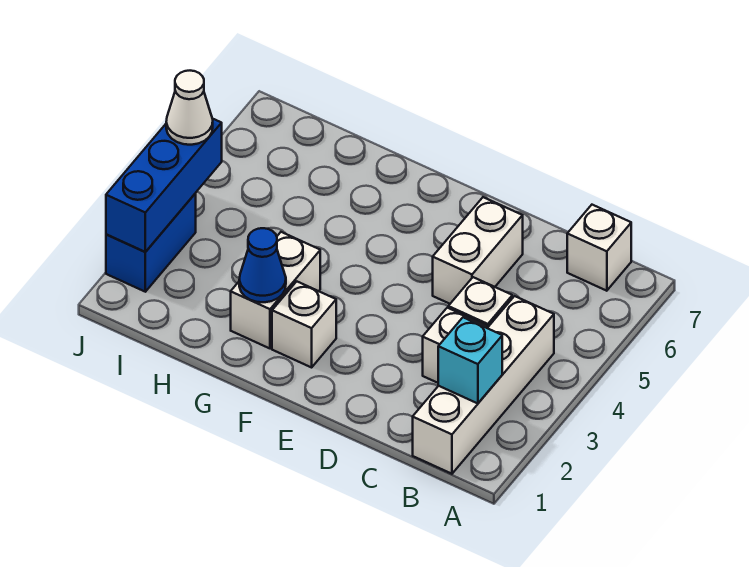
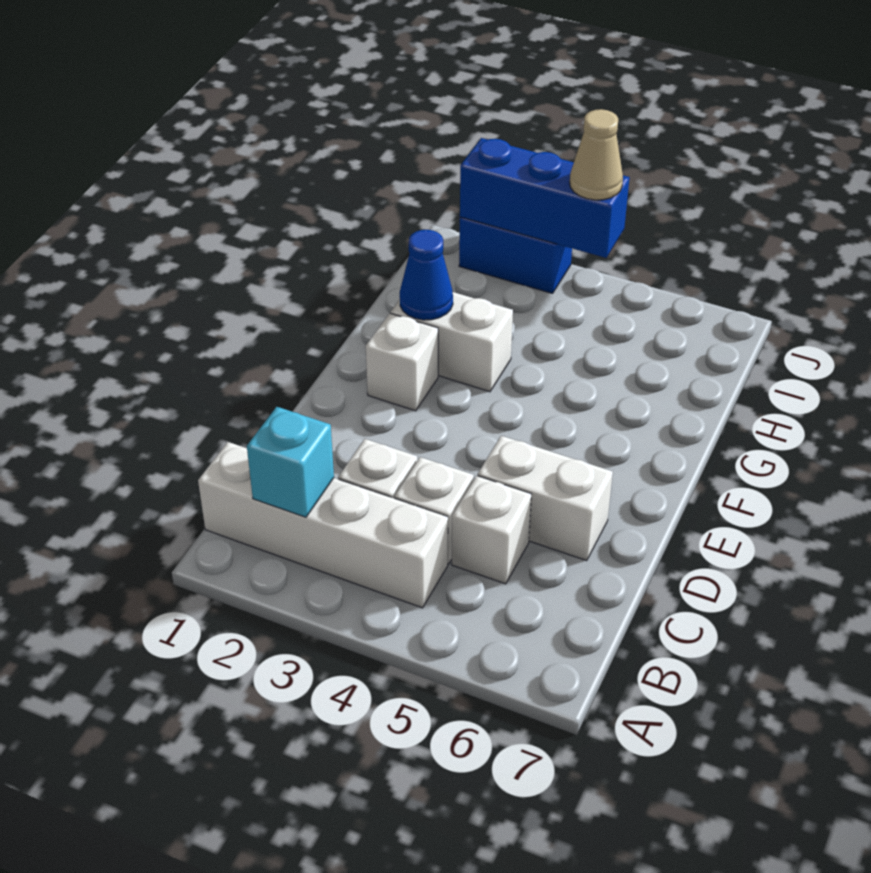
white brick B7 level 1 -> white brick C5 level 1
white cone J4 level 3 -> tan cone J4 level 3

